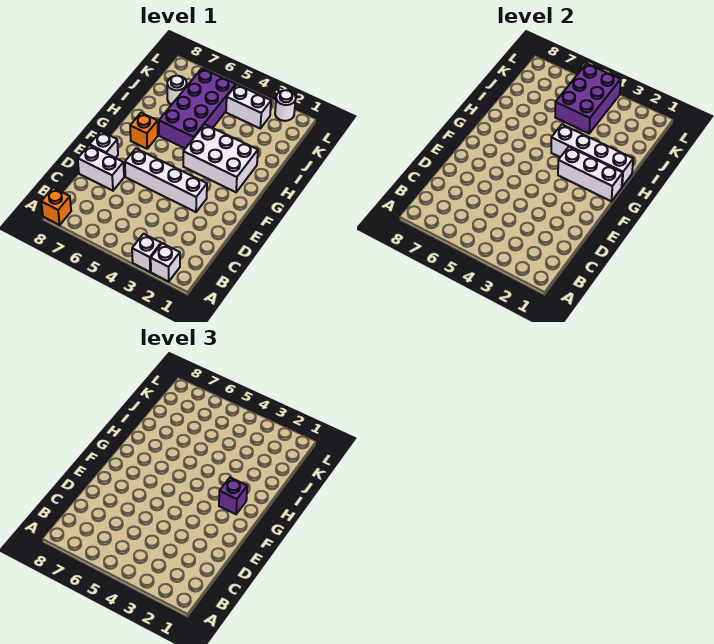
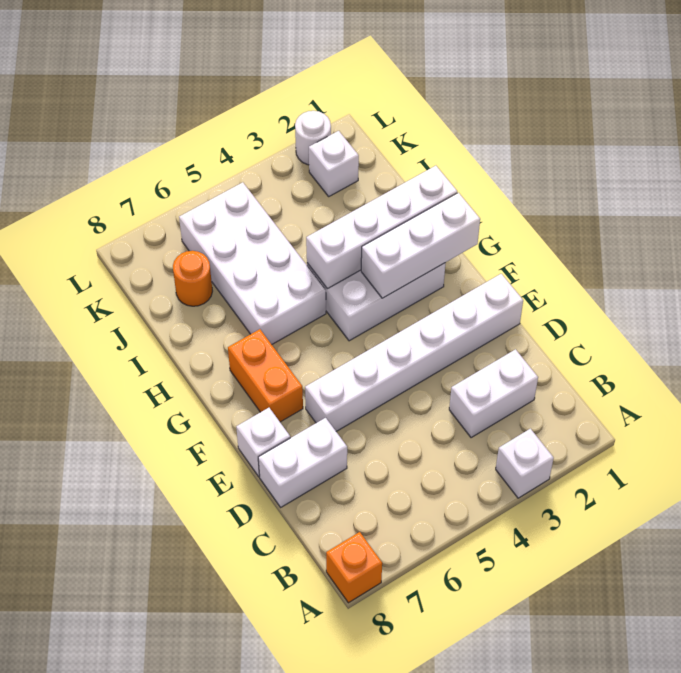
white brick A2 level 1 -> white brick K2 level 1
white brick E3:E6 level 1 -> white brick E1:E6 level 1
purple brick G2 level 3 -> none
orange brick G7 level 1 -> orange brick F7:G7 level 1
purple brick H5:K6 level 1 -> white brick H5:K6 level 1
purple brick J4:L5 level 2 -> none
white round brick J7 level 1 -> orange round brick J7 level 1
white brick K3:K4 level 1 -> white brick C2:C3 level 1

